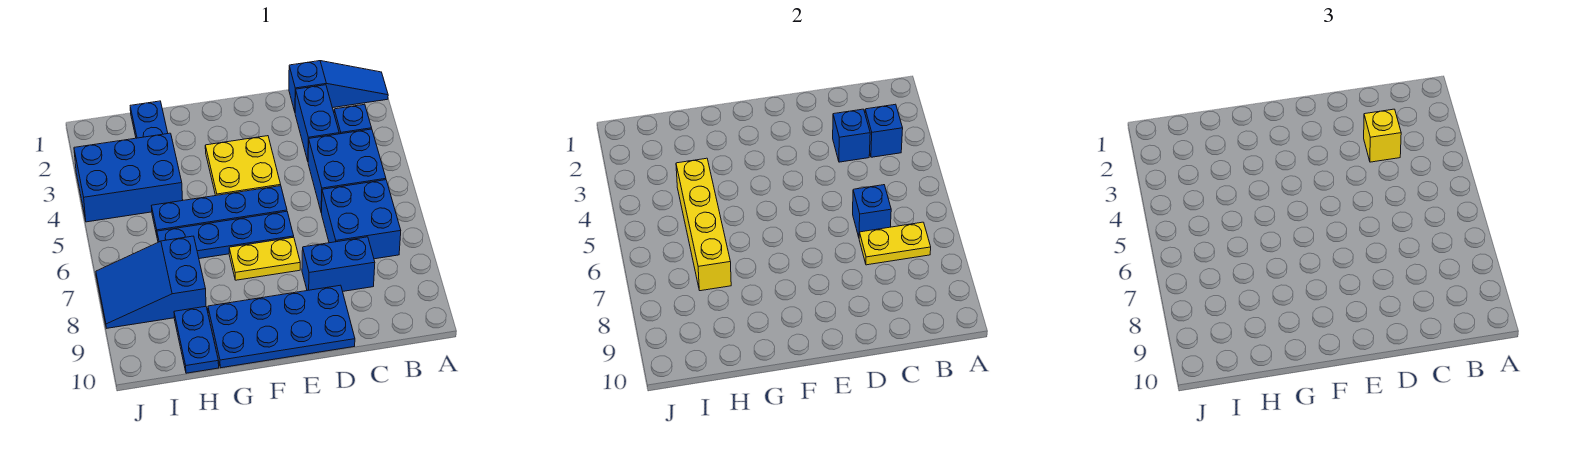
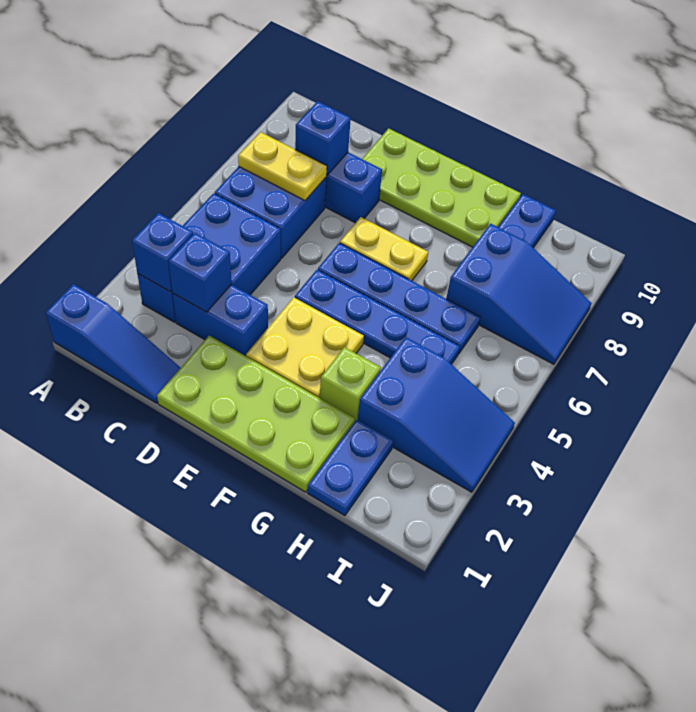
blue slope A1:C1 level 1 top C -> blue slope A1:C1 level 1 top A
blue brick C2:C3 level 1 -> blue brick C3:D3 level 1
yellow brick C3 level 3 -> none
blue brick C6 level 2 -> blue brick C8 level 2
none -> lime plate D1:G2 level 1
blue plate D9:G10 level 1 -> lime plate D9:G10 level 1
none -> lime brick G3 level 1
blue brick H3:J4 level 1 -> blue slope H3:J4 level 1 top H
yellow brick H4:H7 level 2 -> none

